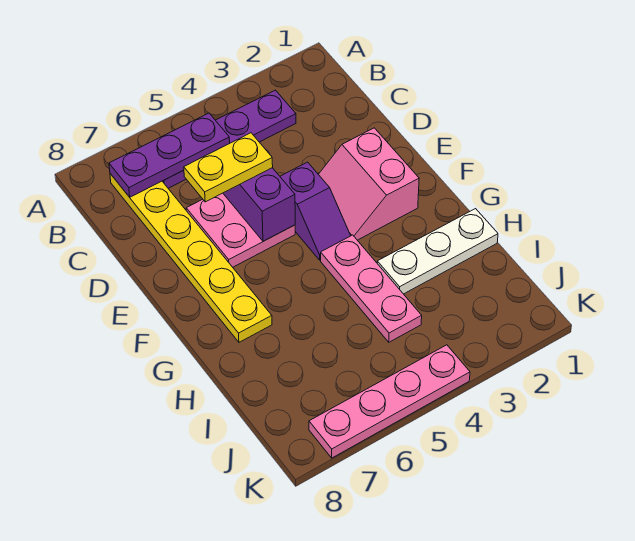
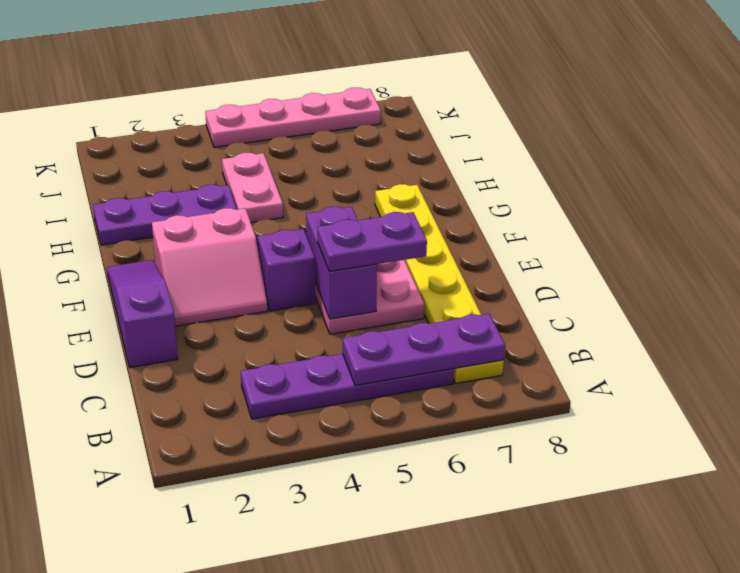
none -> purple slope D1:F1 level 1 top D
yellow plate D5:D6 level 3 -> purple plate D5:D6 level 3
pink slope E2:F3 level 1 top 2 -> pink slope E2:F3 level 1 top F
pink plate G4:I4 level 1 -> pink plate H4:I4 level 1
white plate H1:H3 level 1 -> purple plate H1:H3 level 1

